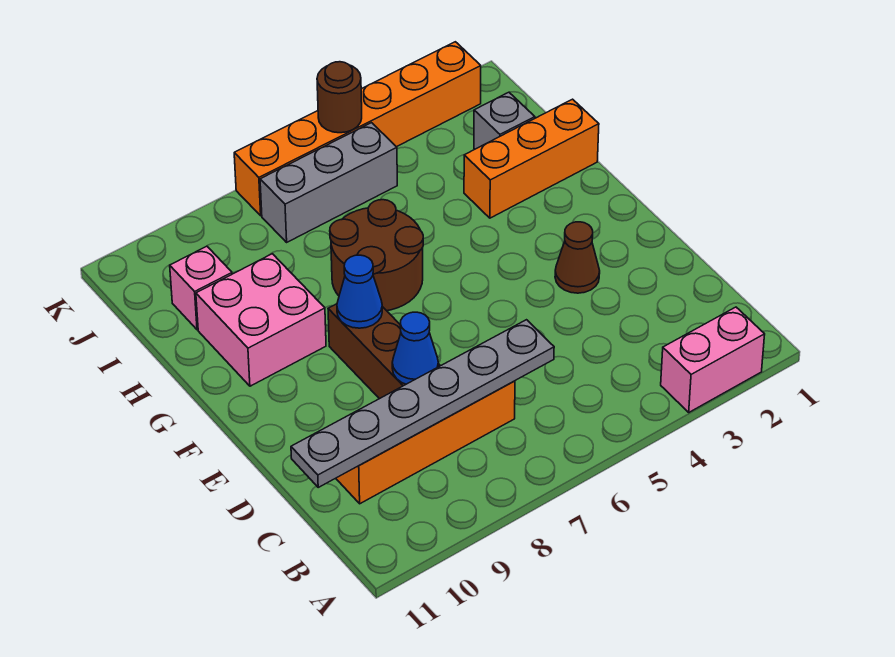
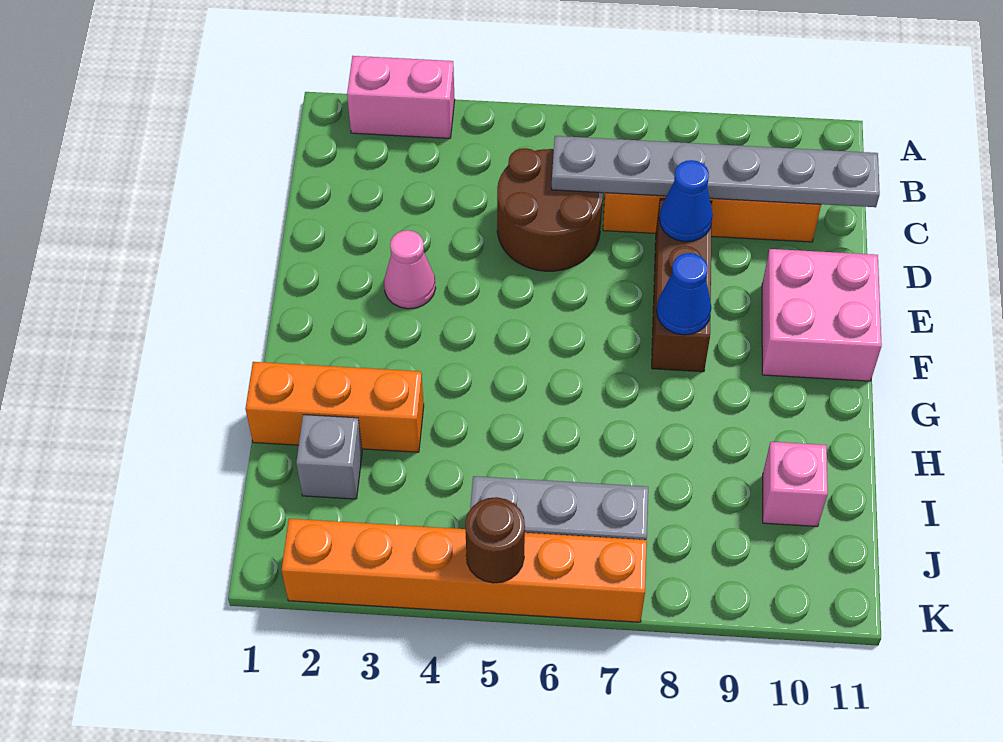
brown cone E3 level 1 -> pink cone E3 level 1
brown round brick G6:H7 level 1 -> brown round brick C5:D6 level 1
pink brick G9:H10 level 1 -> pink brick E10:F11 level 1

